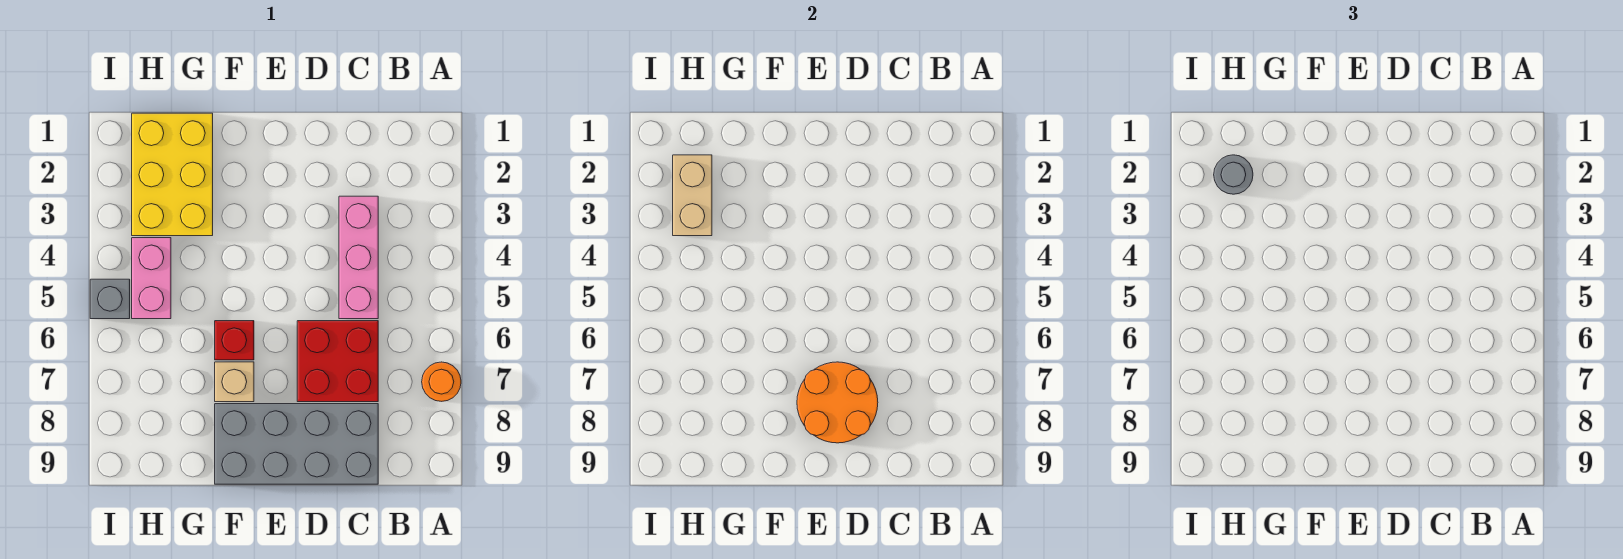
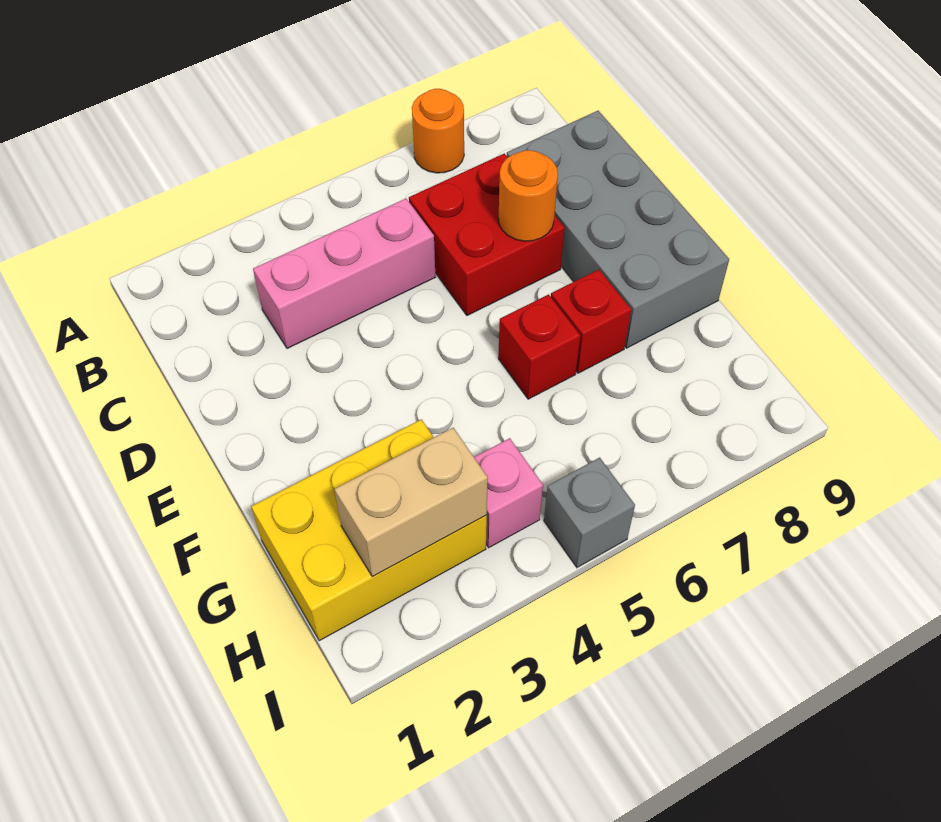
orange round brick D7:E8 level 2 -> orange round brick D7 level 2
tan brick F7 level 1 -> red brick F7 level 1
grey round brick H2 level 3 -> none
pink brick H4:H5 level 1 -> pink brick H4 level 1

